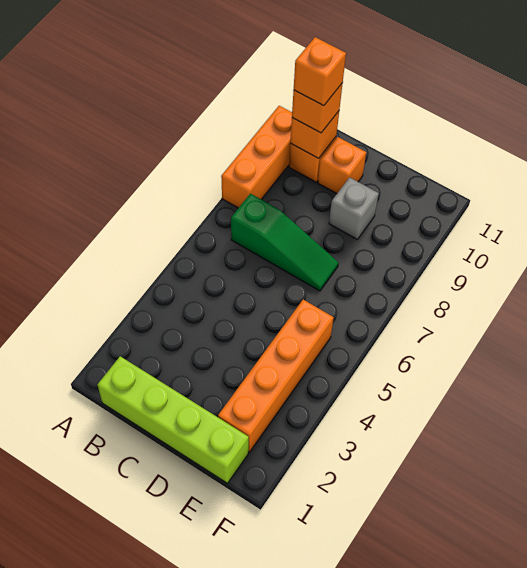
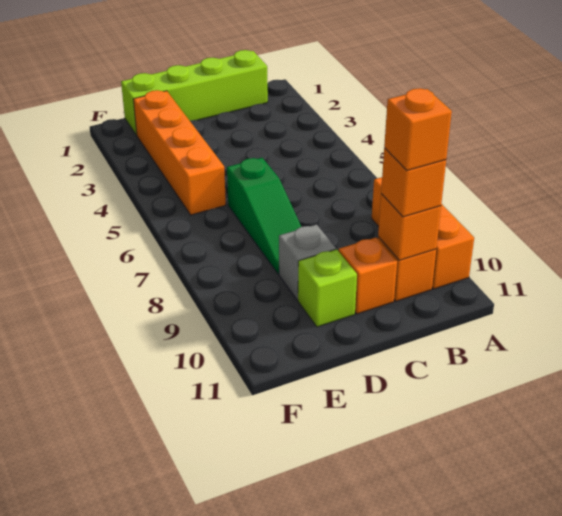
green slope B7:D7 level 1 top B -> green slope D6:D8 level 1 top 6
none -> lime brick D10 level 1

